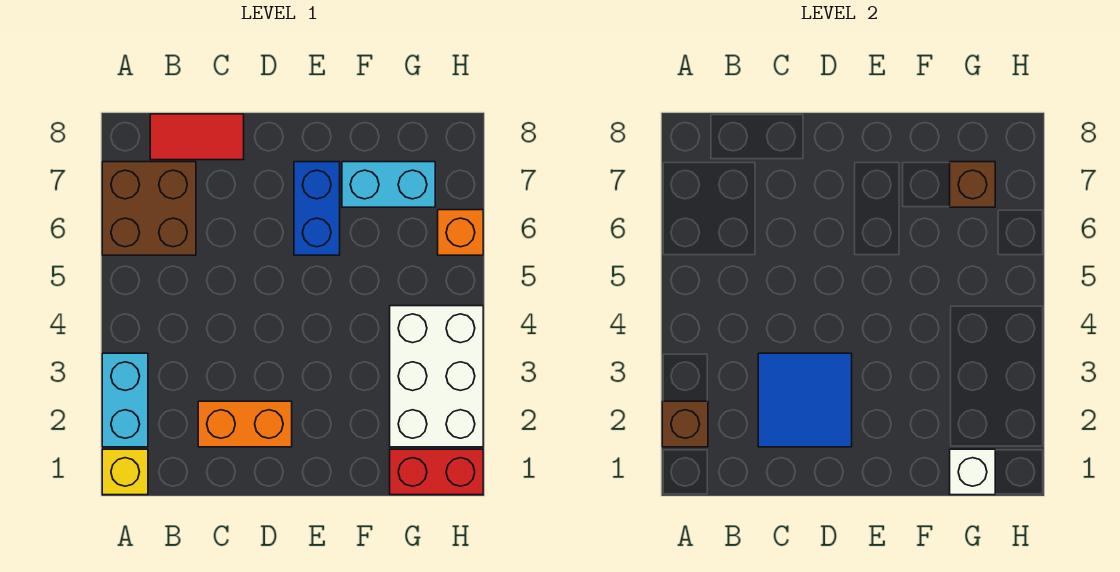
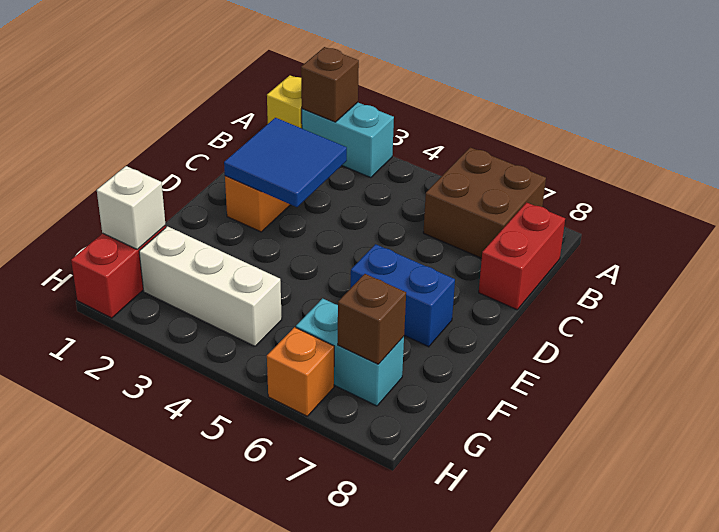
red tile B8:C8 level 1 -> red brick B8:C8 level 1
cyan brick F7:G7 level 1 -> cyan brick G6:G7 level 1
white brick G2:H4 level 1 -> white brick G2:G4 level 1

